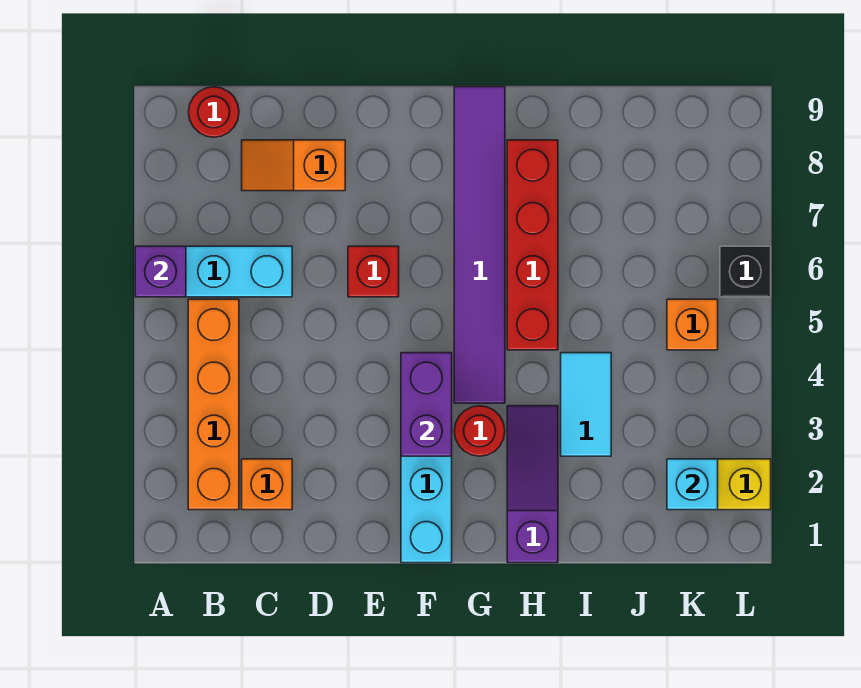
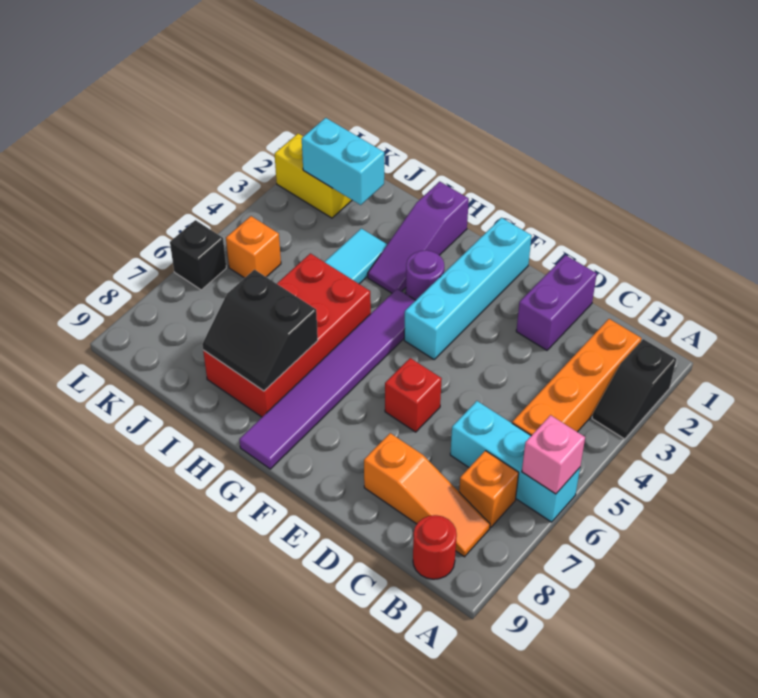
none -> black slope A2:A3 level 1 top 2
purple brick A6 level 2 -> pink brick A6 level 2
orange brick C2 level 1 -> orange brick B7 level 1
orange slope C8:D8 level 1 top D -> orange slope B8:D8 level 1 top D
purple brick F3:F4 level 2 -> purple brick D1:D2 level 1
red round brick G3 level 1 -> purple round brick G3 level 1
red brick H5:H8 level 1 -> red brick H5:I8 level 1
none -> black slope H7:I8 level 2 top 7
cyan brick K2 level 2 -> cyan brick J2:K2 level 2

